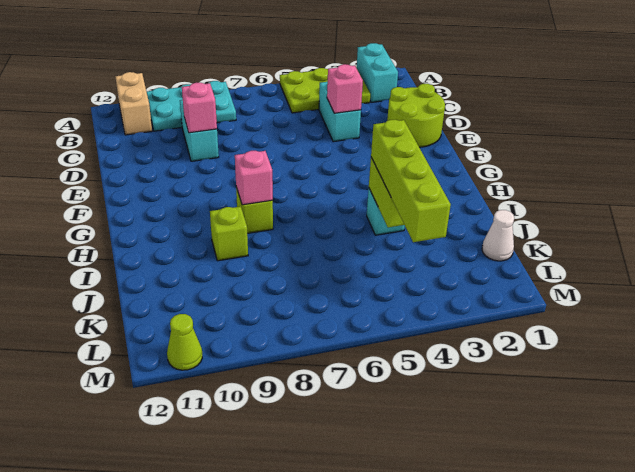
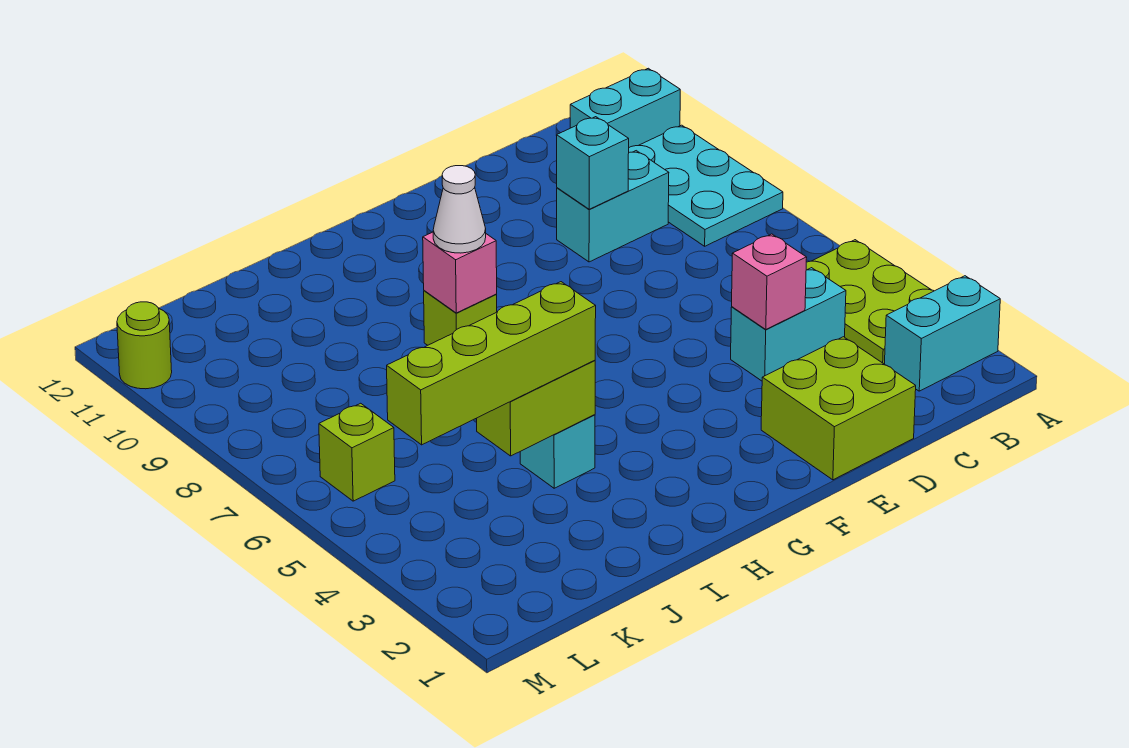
tan brick A11:B11 level 1 -> cyan brick A11:B11 level 1
lime round brick D1:E2 level 1 -> lime brick D1:E2 level 1
pink brick D9 level 2 -> cyan brick D9 level 2
lime brick I9 level 1 -> lime brick L6 level 1
white cone K1 level 1 -> white cone H8 level 3
lime cone M11 level 1 -> lime round brick M11 level 1

